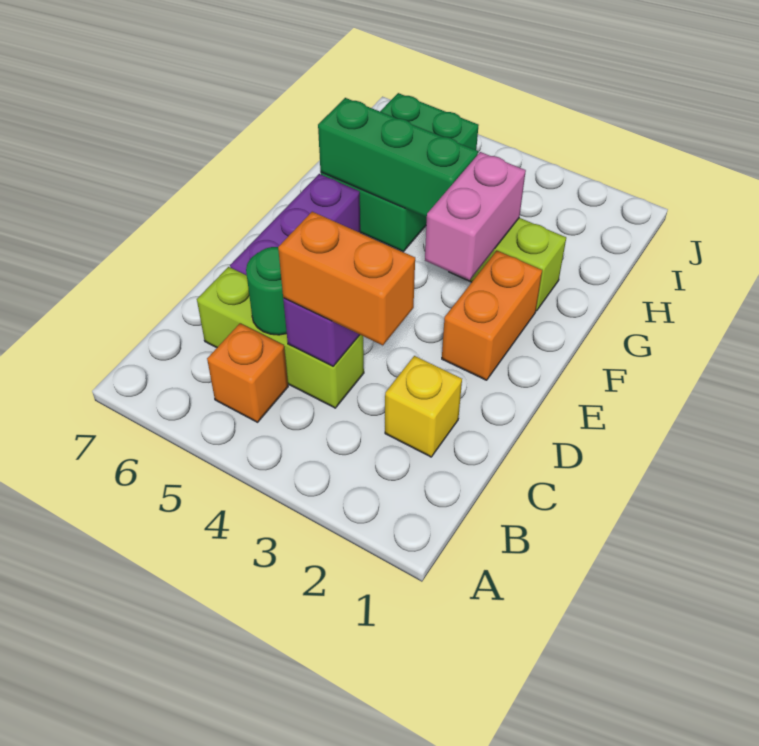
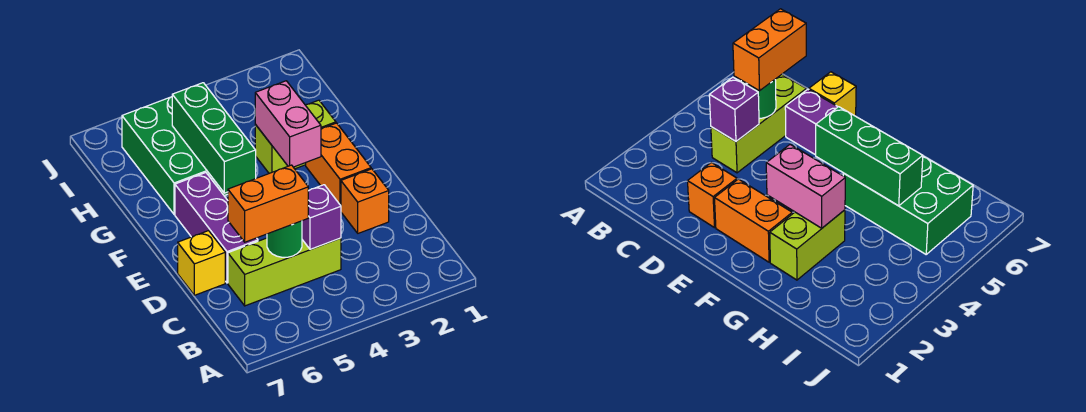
orange brick B5 level 1 -> orange brick D2 level 1
yellow brick C2 level 1 -> yellow brick D7 level 1
orange brick C3:C4 level 3 -> orange brick C5:C6 level 3
green brick G4:G6 level 2 -> green brick F5:H5 level 2

